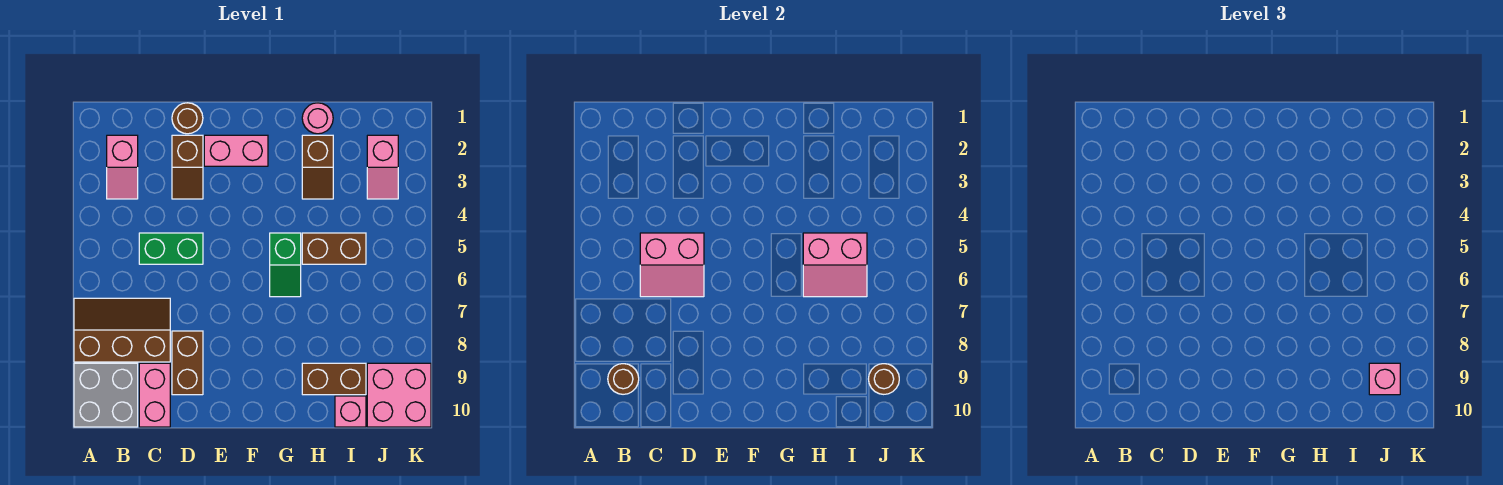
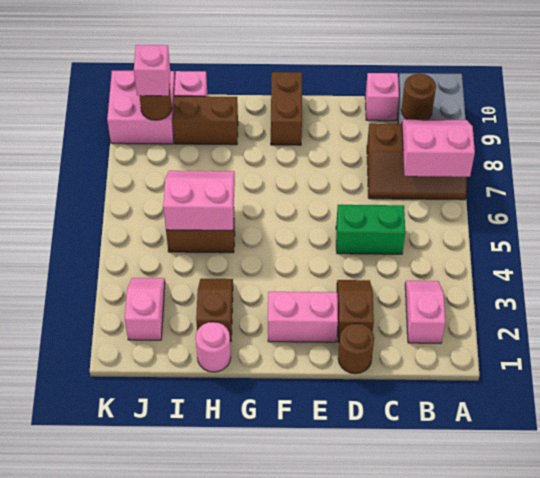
pink slope C5:D6 level 2 top 5 -> pink slope A7:B8 level 2 top 7
pink brick C9:C10 level 1 -> pink brick C10 level 1
brown brick D8:D9 level 1 -> brown brick F9:F10 level 1
green slope G5:G6 level 1 top 5 -> none

